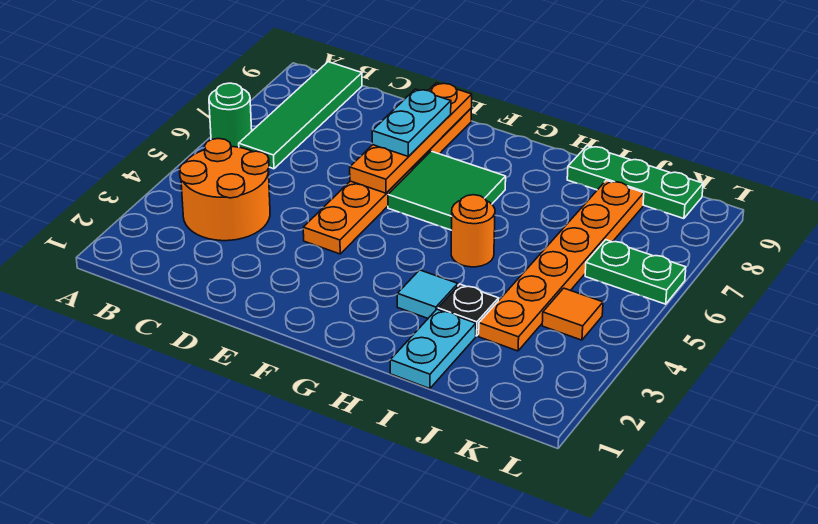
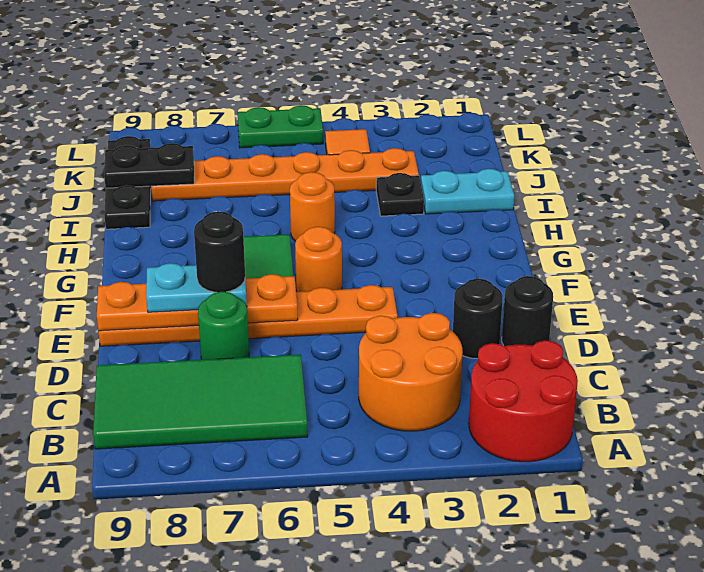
none -> red round brick A1:B2 level 1
green round brick A6 level 1 -> green round brick D7 level 1
green tile B6:B9 level 1 -> green tile B6:C9 level 1
none -> black round brick D1 level 1
none -> black round brick D2 level 1
none -> black round brick E7 level 4
none -> orange round brick F5 level 1
cyan tile H3 level 1 -> none
green plate I9:K9 level 1 -> black plate I9:K9 level 1
none -> black plate J8:J9 level 2
green plate K6:L6 level 1 -> green plate L5:L6 level 1

